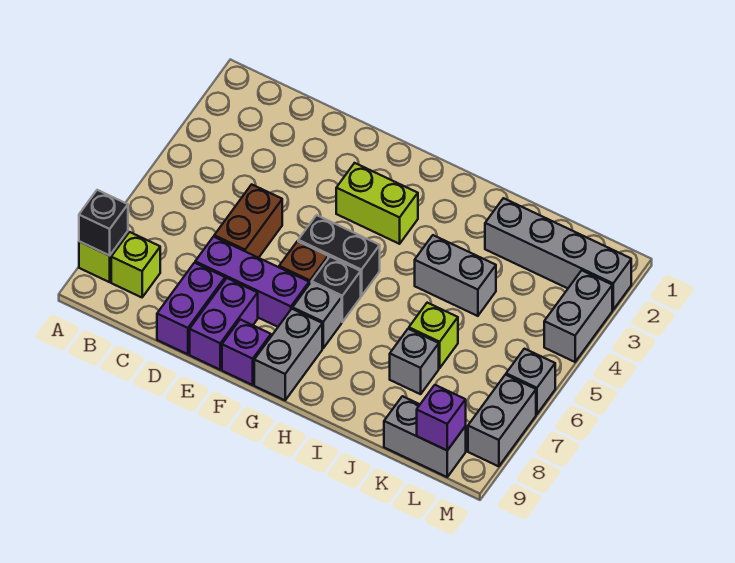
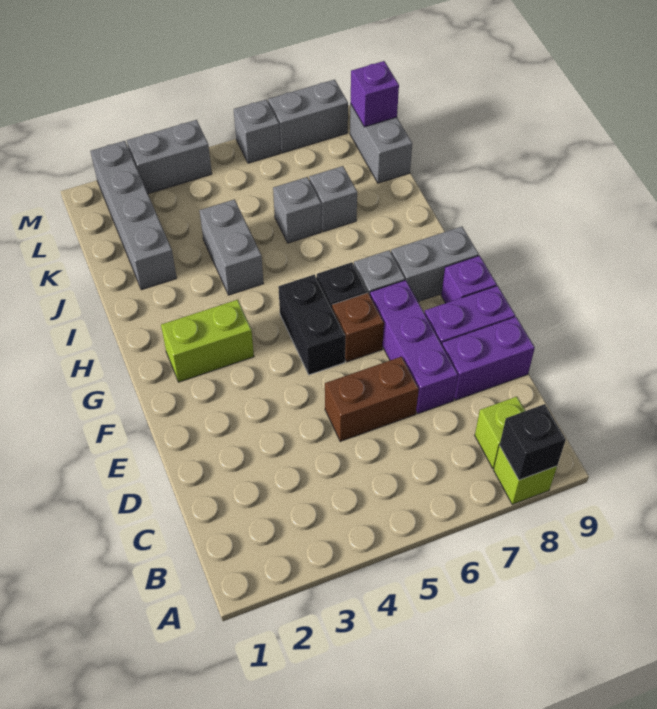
lime brick F3:G3 level 1 -> lime brick G2:G3 level 1
lime brick J6 level 1 -> grey brick J6 level 1

